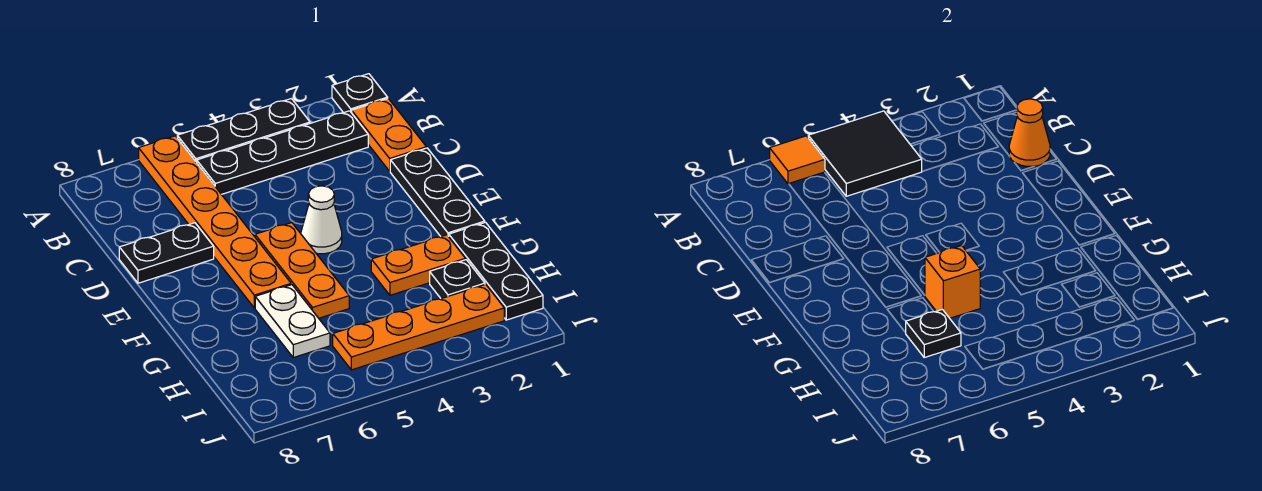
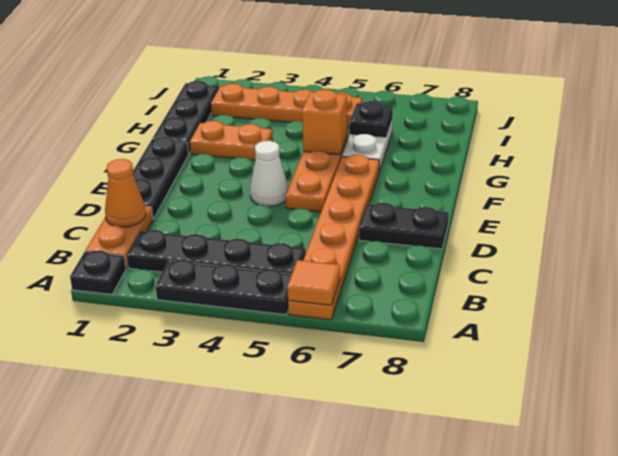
black tile A4:B5 level 2 -> none
black plate H2 level 1 -> none

